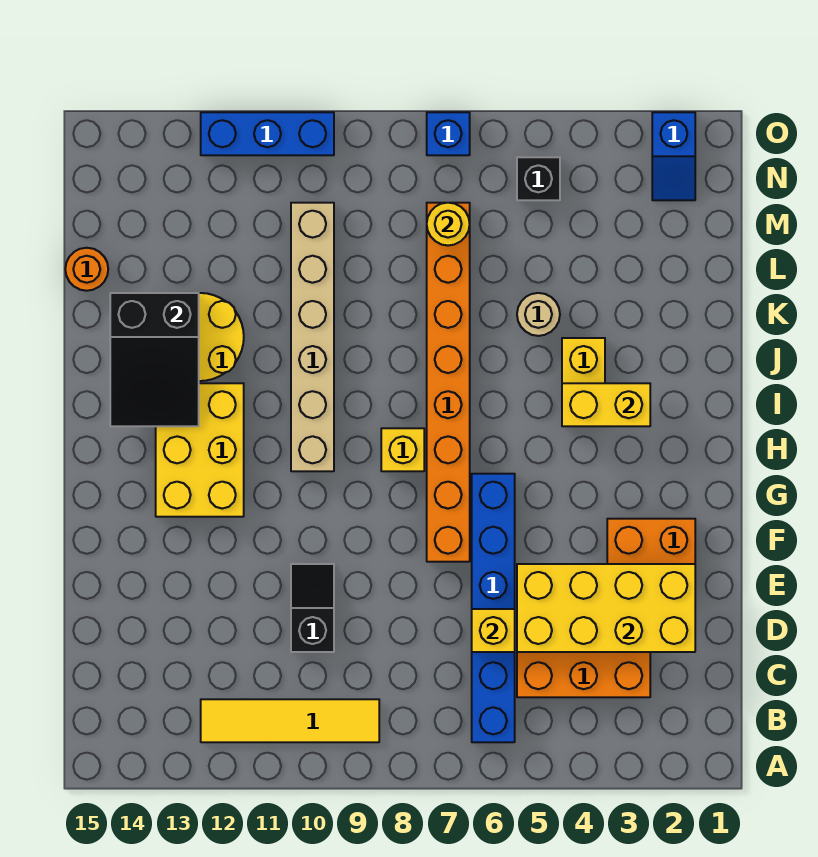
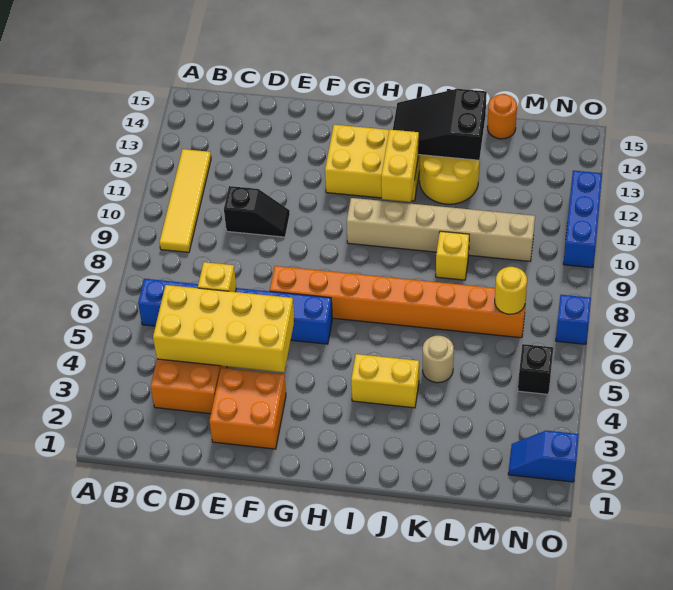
yellow brick D2:E5 level 2 -> yellow brick C4:F5 level 2
yellow brick H8 level 1 -> yellow brick K9 level 1
yellow brick I3:I4 level 2 -> yellow brick I11:I12 level 2

